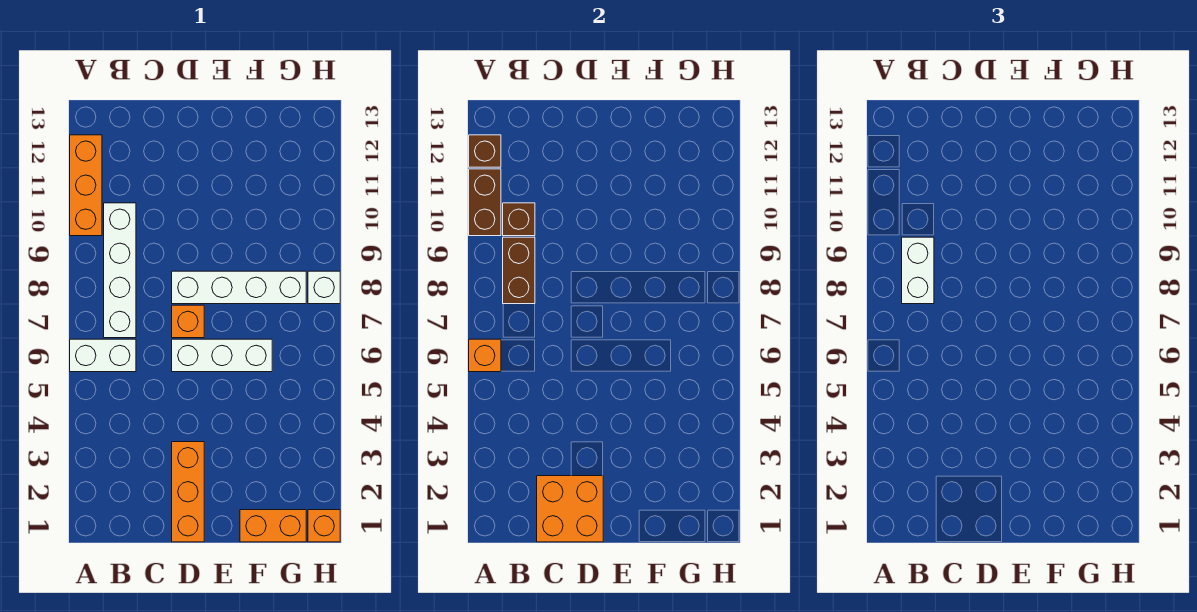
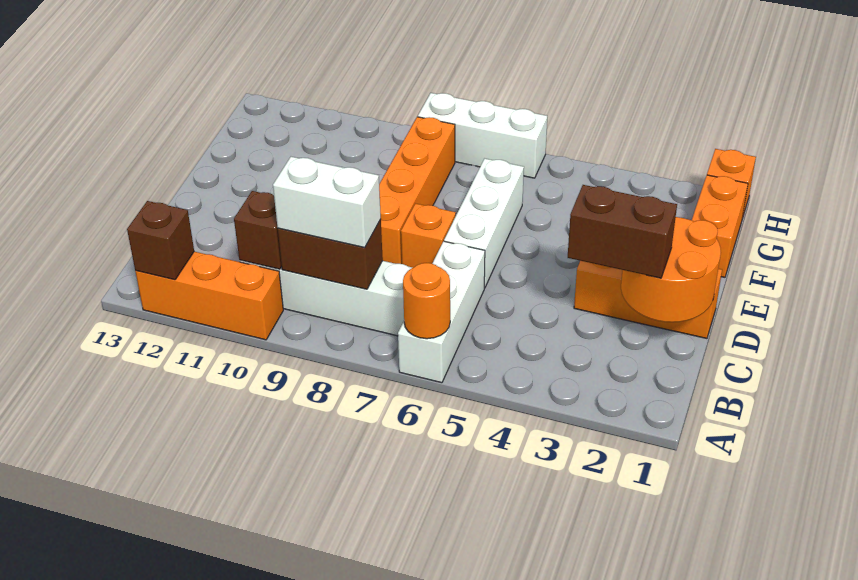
white brick A6:B6 level 1 -> white brick A6:C6 level 1
orange brick A6 level 2 -> orange round brick A6 level 2
brown brick A10:A11 level 2 -> brown brick C2:C3 level 3
orange brick C1:D2 level 2 -> orange round brick C1:D2 level 2
white brick D8:G8 level 1 -> orange brick D8:G8 level 1
white brick H8 level 1 -> white brick H6:H8 level 1

